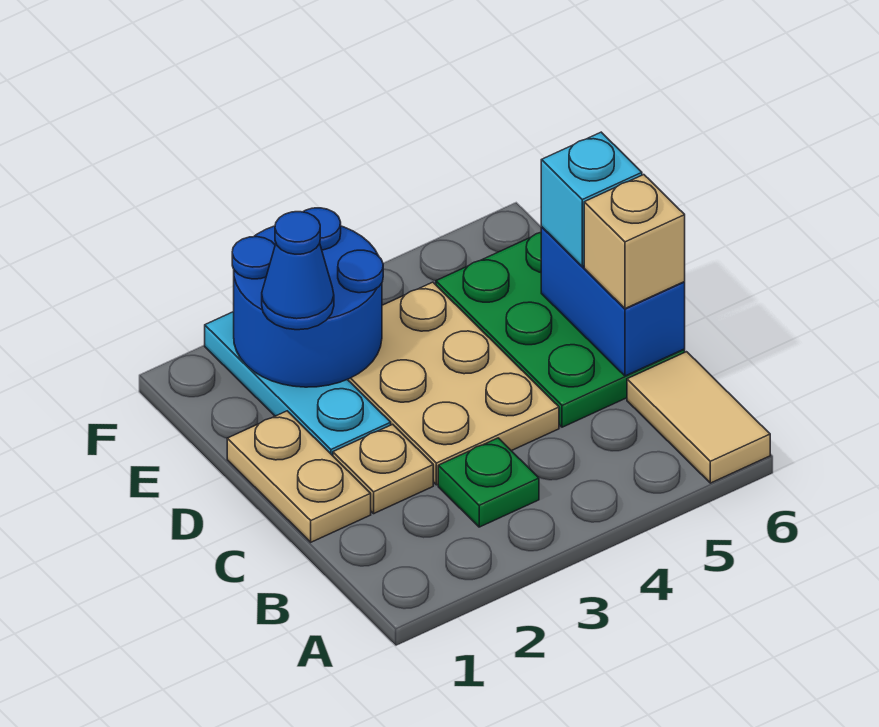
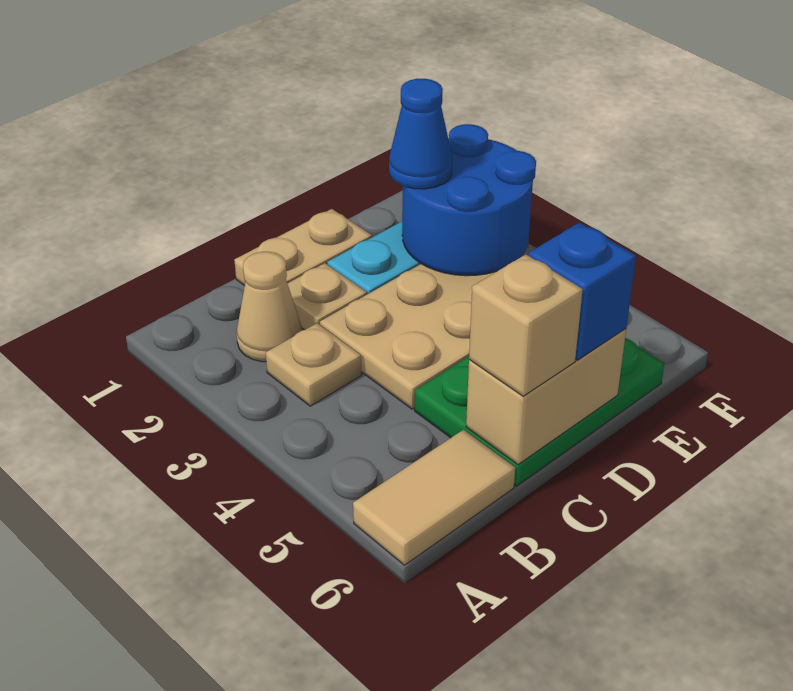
none -> tan cone B2 level 1
green plate B3 level 1 -> tan plate B3 level 1
blue brick C6:D6 level 2 -> tan brick C6:D6 level 2
cyan brick D6 level 3 -> blue brick D6 level 3

